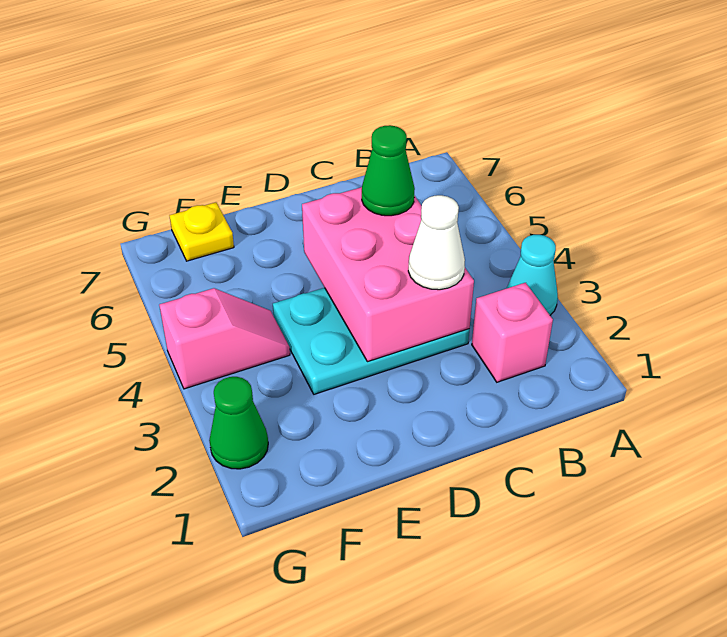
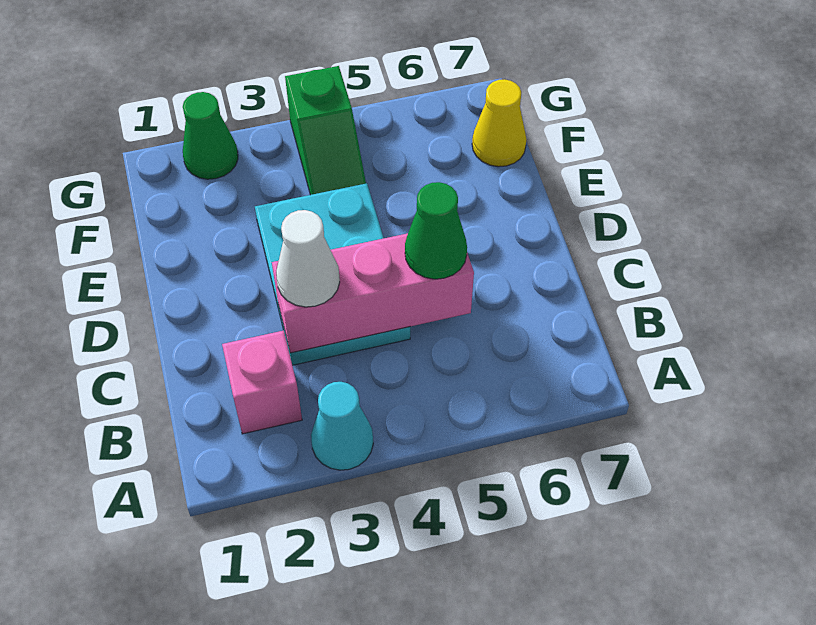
pink brick C3:D5 level 2 -> pink brick C3:C5 level 2
pink slope F4:G4 level 1 top G -> green slope F4:G4 level 1 top G
yellow plate F7 level 1 -> yellow cone F7 level 1

